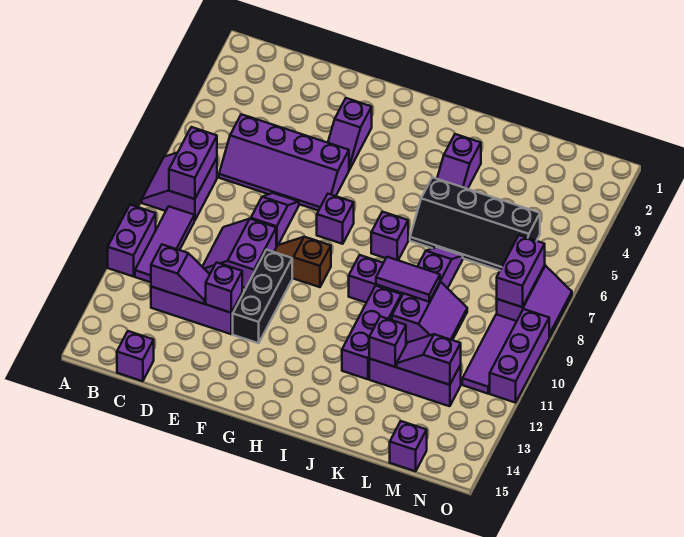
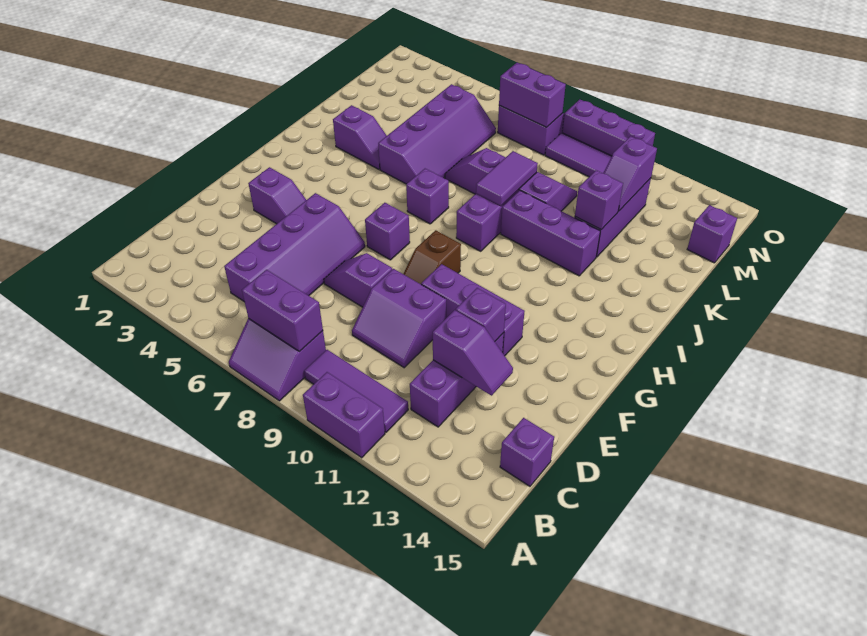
purple slope C12:D12 level 2 top C -> purple slope D12:D13 level 2 top 12
black brick F10:F12 level 1 -> purple brick F10:F12 level 1
black slope J5:M6 level 1 top 5 -> purple slope J5:M6 level 1 top 5

